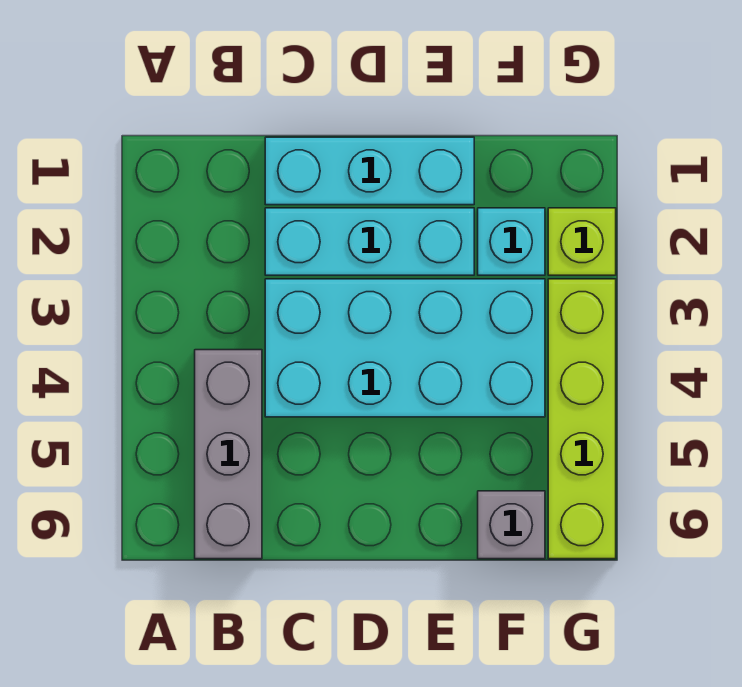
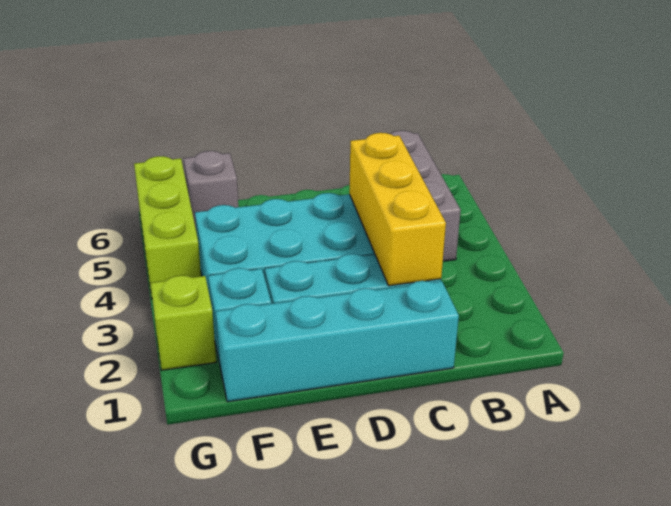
cyan brick C1:E1 level 1 -> cyan brick C1:F1 level 1
none -> yellow brick C2:C4 level 2
lime brick G3:G6 level 1 -> lime brick G4:G6 level 1

